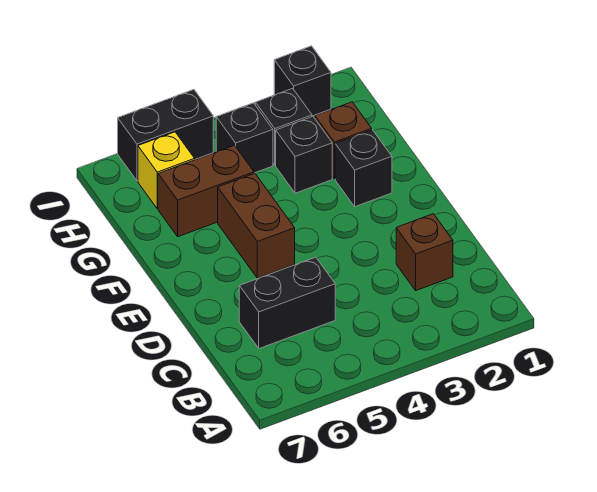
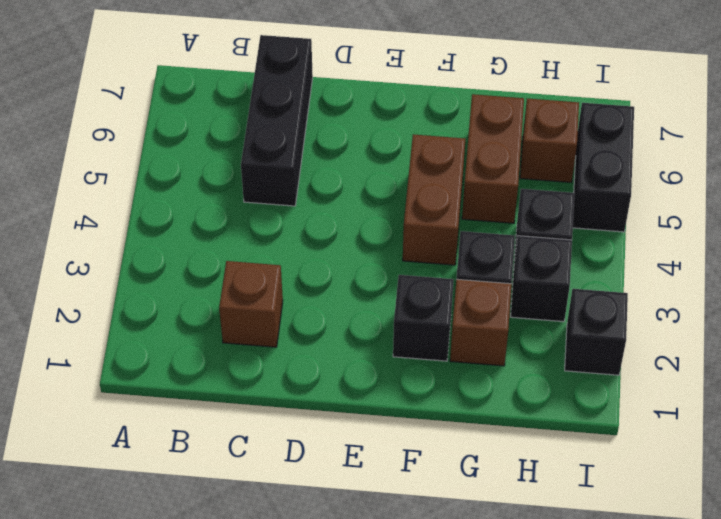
black brick C5:C6 level 1 -> black brick C5:C7 level 1
brown brick E5:F5 level 1 -> brown brick F4:F5 level 1
yellow brick H6 level 1 -> brown brick H6 level 1

